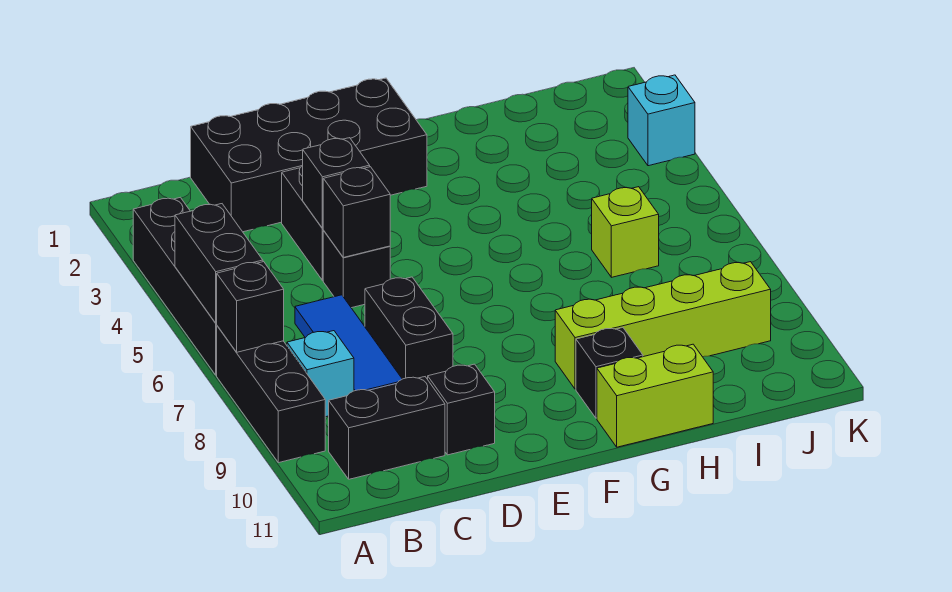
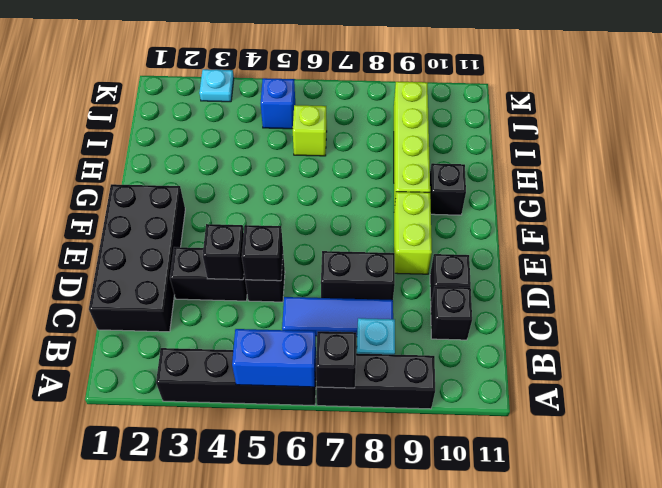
black brick A5:A6 level 2 -> blue brick A5:A6 level 2
black brick B10:C10 level 1 -> black brick C10 level 1
lime brick G11:H11 level 1 -> lime brick E9:F9 level 1
none -> blue brick J5 level 1
cyan brick K3 level 1 -> cyan plate K3 level 1

